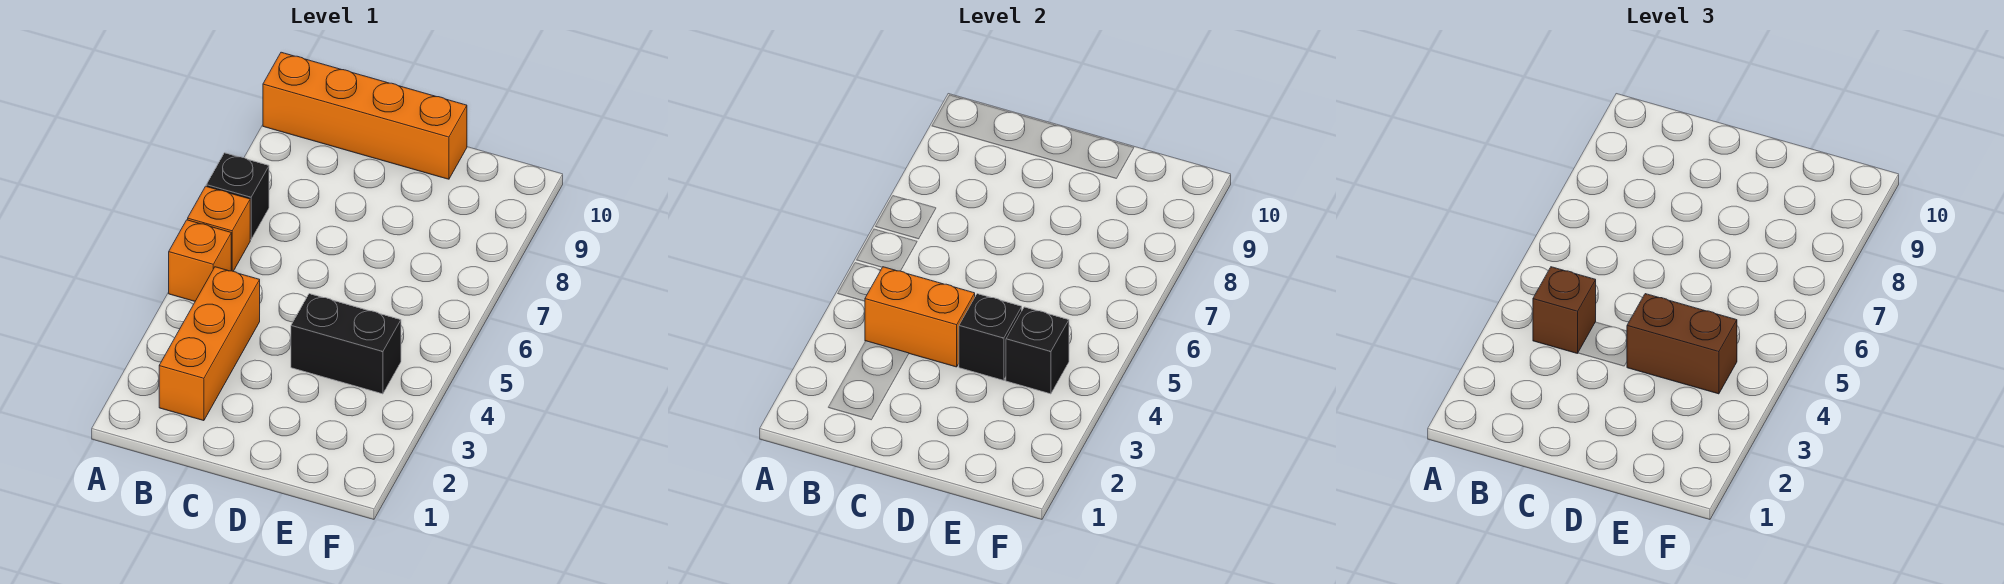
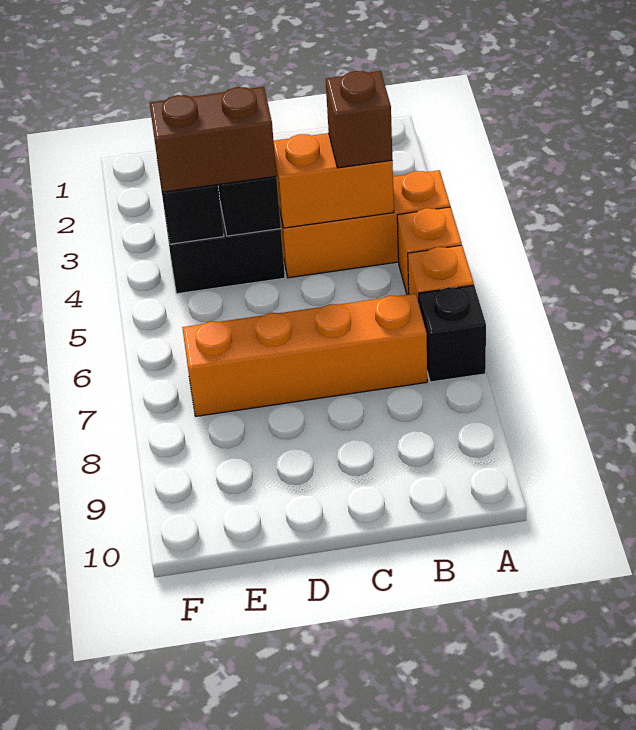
orange brick A10:D10 level 1 -> orange brick B7:E7 level 1
orange brick B2:B4 level 1 -> orange brick A4:C4 level 1

